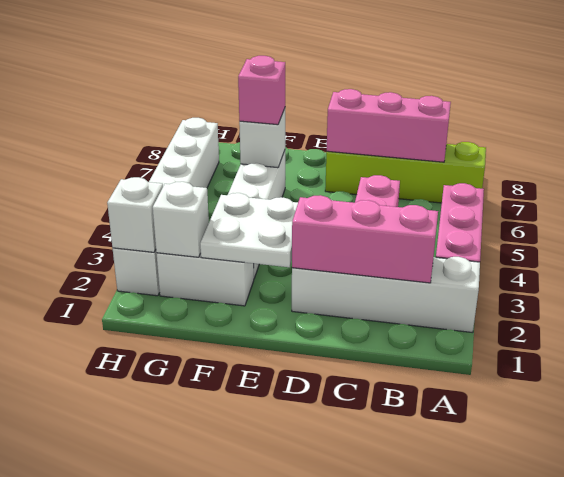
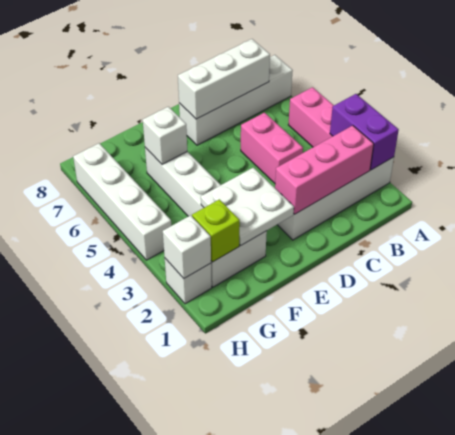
none -> purple brick A2:A3 level 2
lime brick A7:D7 level 1 -> white brick A7:D7 level 1
pink brick B7:D7 level 2 -> white brick B7:D7 level 2
pink brick F6 level 3 -> none
white brick G2 level 2 -> lime brick G2 level 2

